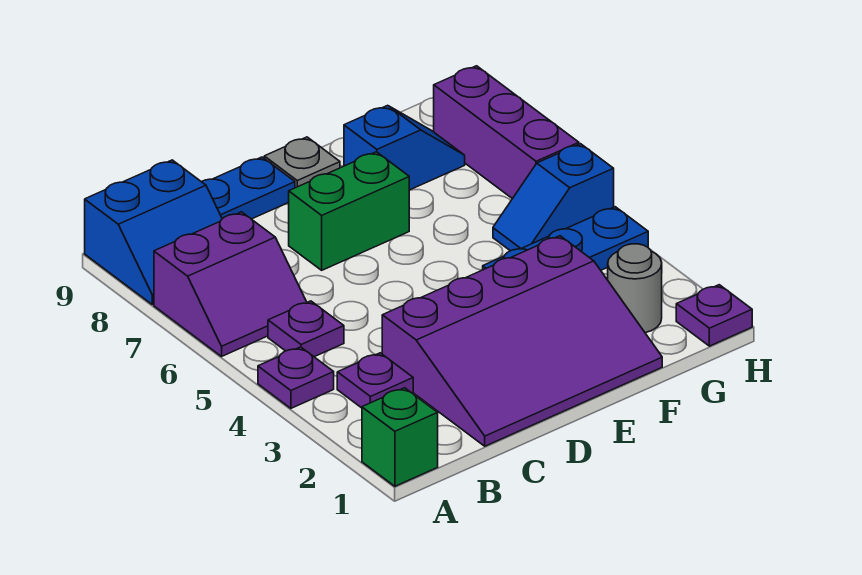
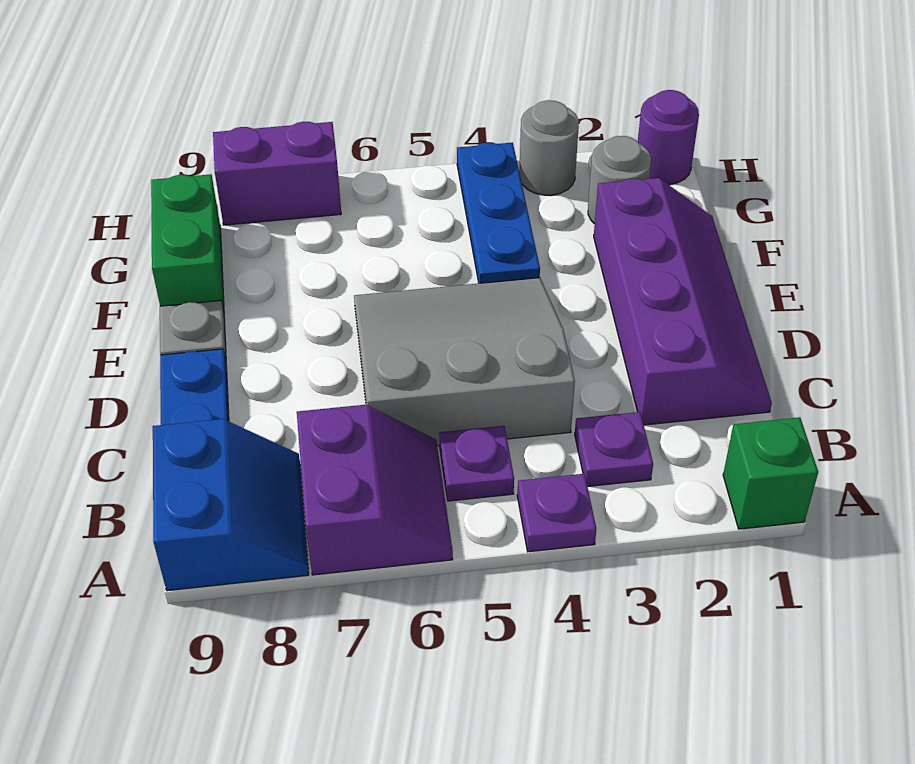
purple slope C1:F3 level 1 top 3 -> purple slope C1:F2 level 1 top 2
none -> grey slope C4:E6 level 1 top C
green brick D7:E7 level 1 -> green brick F9:G9 level 1
blue slope F8:G8 level 1 top F -> none
blue slope G5:H5 level 1 top H -> none
purple plate H1 level 1 -> purple round brick H1 level 1
none -> grey round brick H3 level 1
purple brick H6:H8 level 1 -> purple brick H7:H8 level 1

